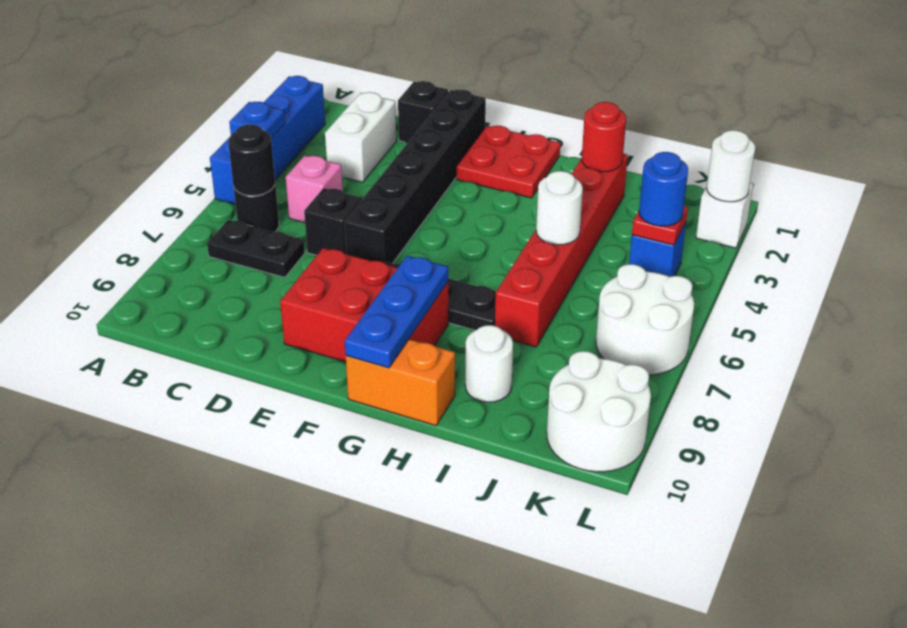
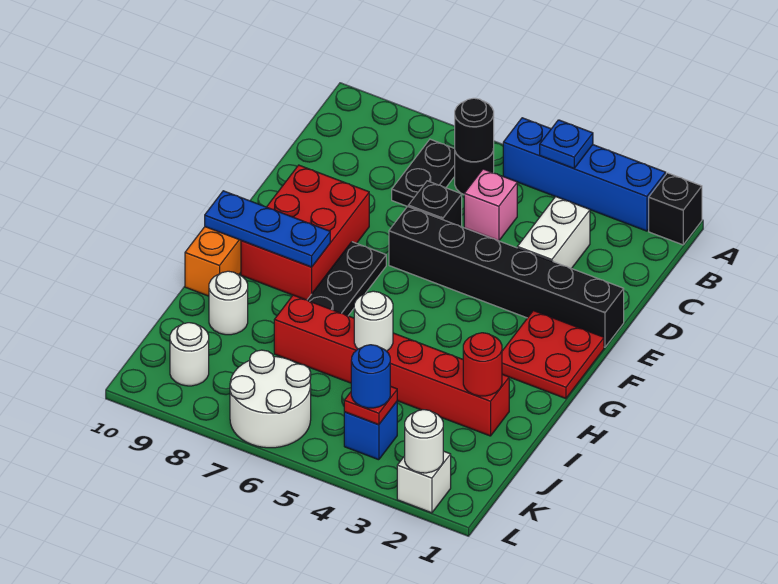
white brick C2:C3 level 1 -> white brick C3:D3 level 1
black brick D1 level 1 -> black brick A1 level 1
white round brick K9:L10 level 1 -> white round brick K9 level 1

